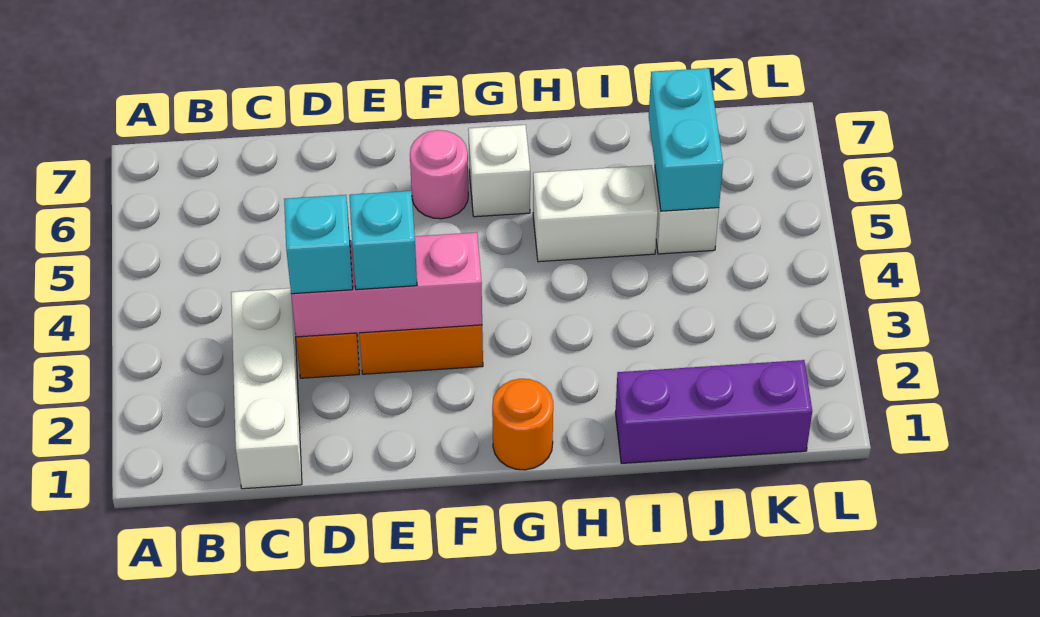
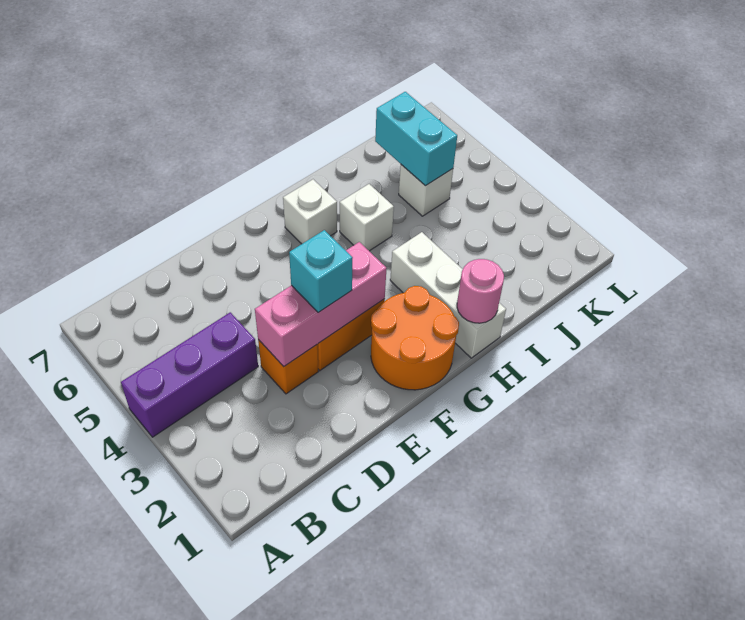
white brick C1:C3 level 1 -> white brick H1:H3 level 1
cyan brick D3 level 3 -> none
pink round brick F6 level 1 -> pink round brick H1 level 2
orange round brick G1 level 1 -> orange round brick F1:G2 level 1
white brick H5:I5 level 1 -> white brick H5 level 1
purple brick I1:K1 level 1 -> purple brick A4:C4 level 1

